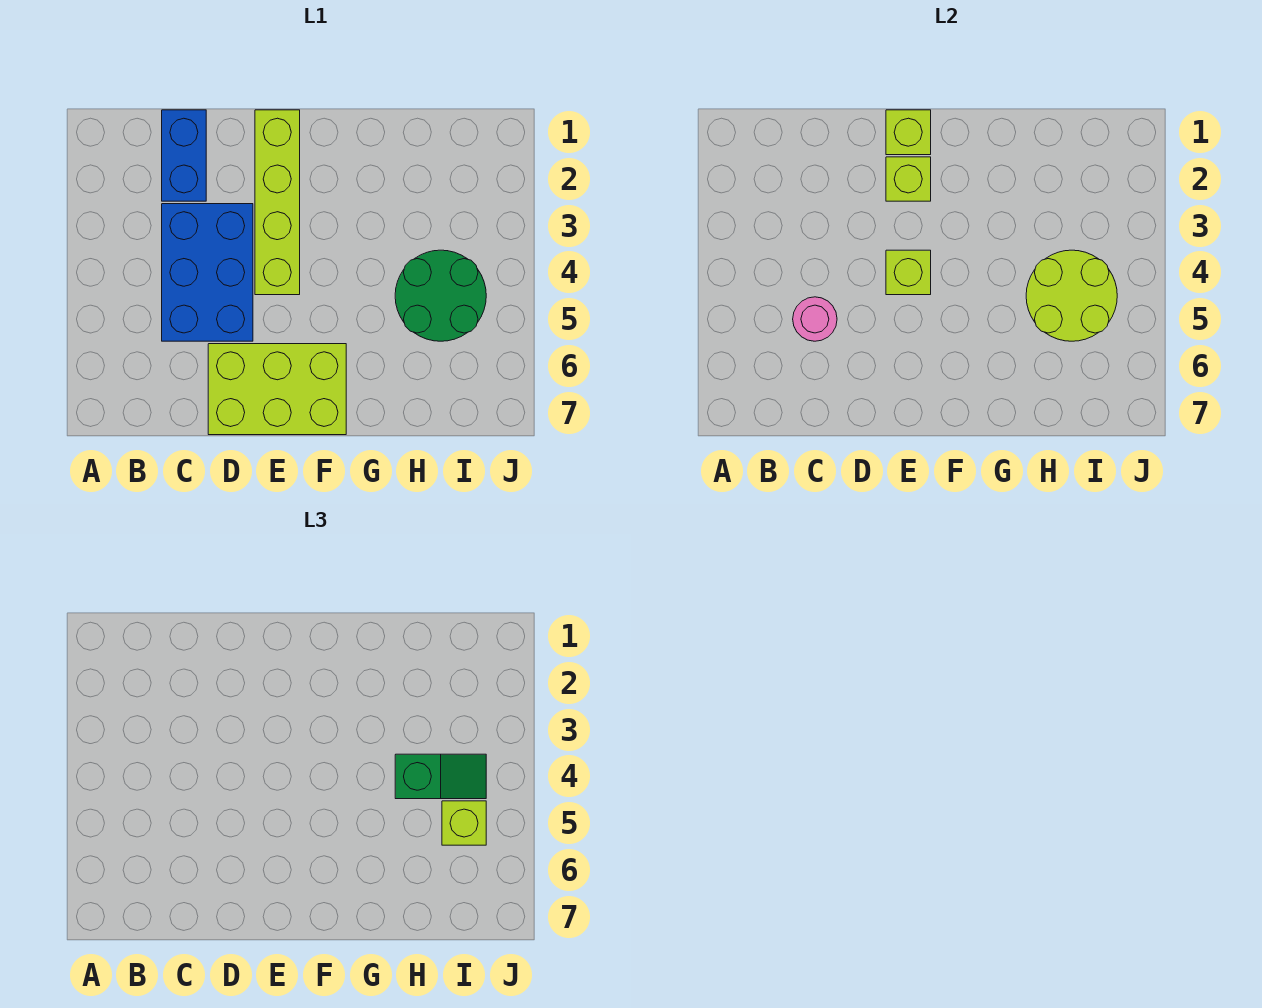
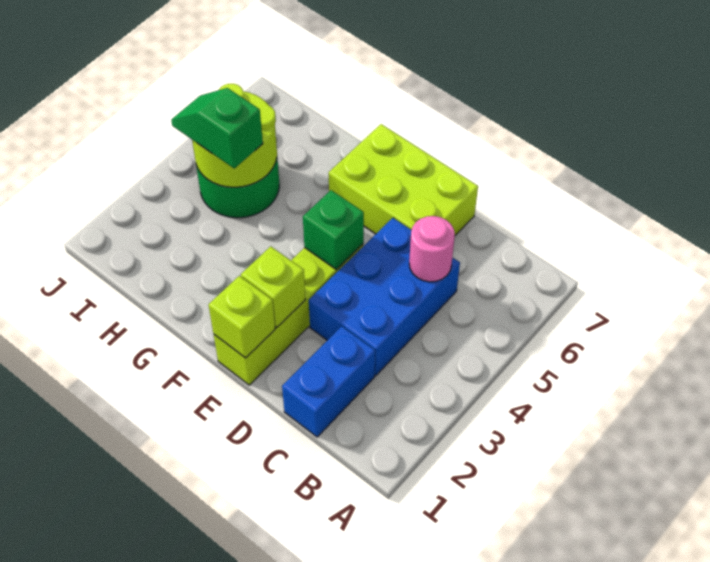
lime brick E4 level 2 -> green brick E4 level 2
lime brick I5 level 3 -> none

